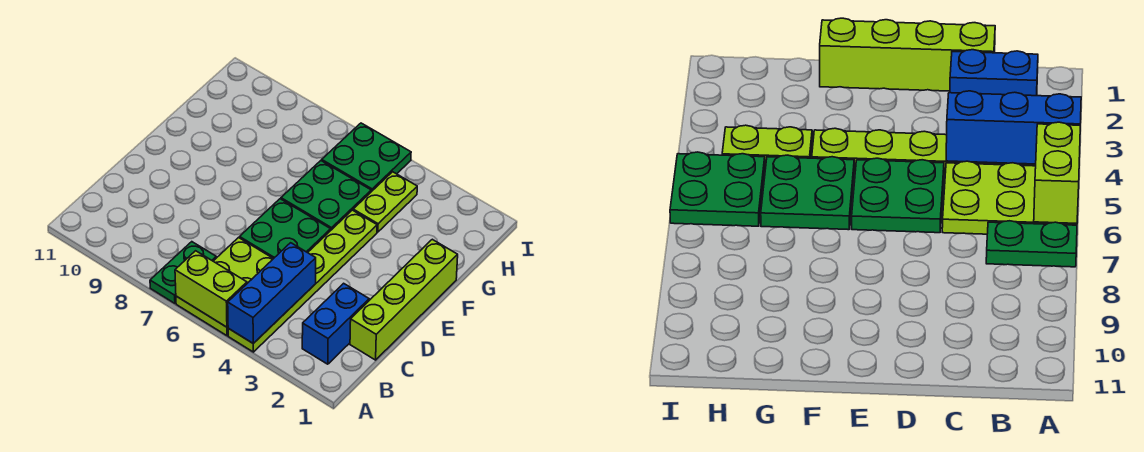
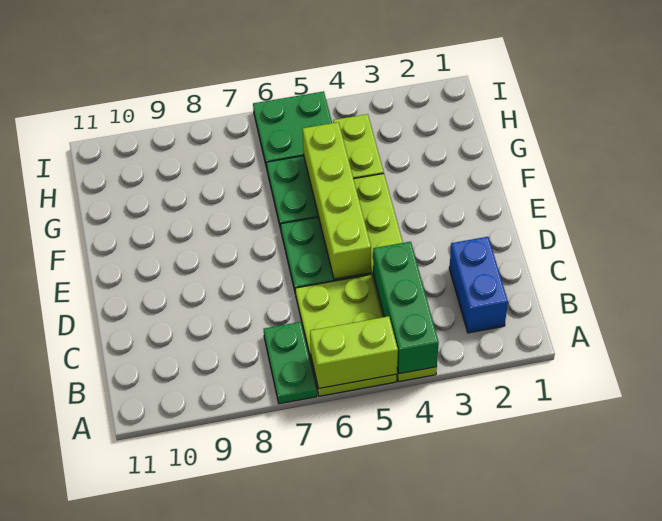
blue brick A4:C4 level 2 -> green brick A4:C4 level 2
lime brick C1:F1 level 1 -> lime brick D5:G5 level 2

